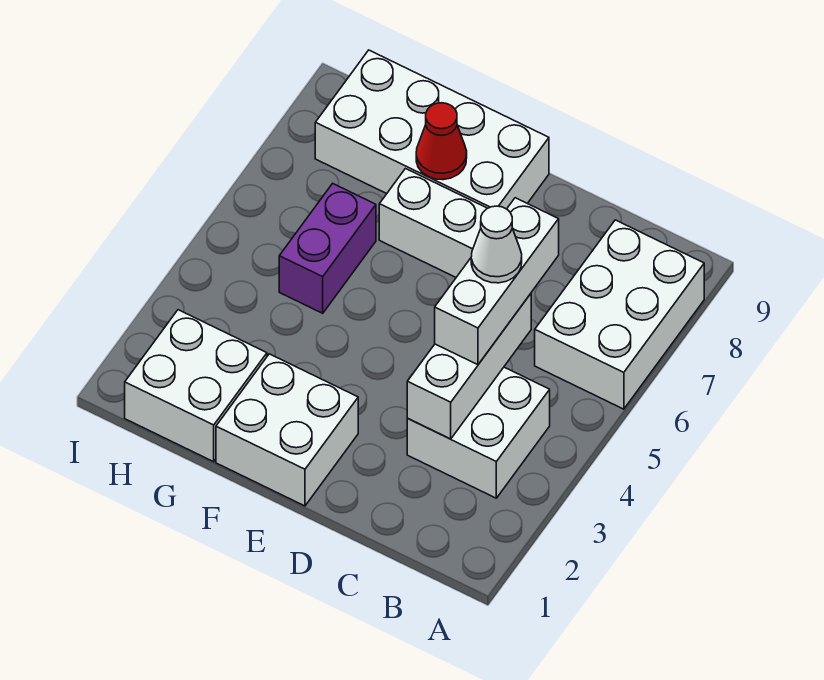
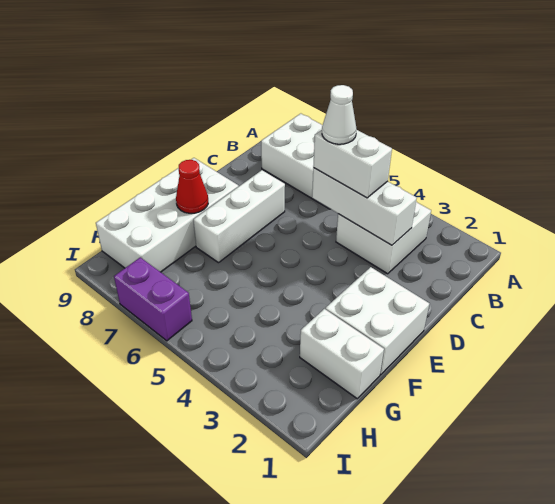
white brick C4:C6 level 3 -> white brick C4:C5 level 3
white brick G1:H2 level 1 -> white brick G1:G2 level 1
purple brick G5:G6 level 1 -> purple brick I6:I7 level 1

